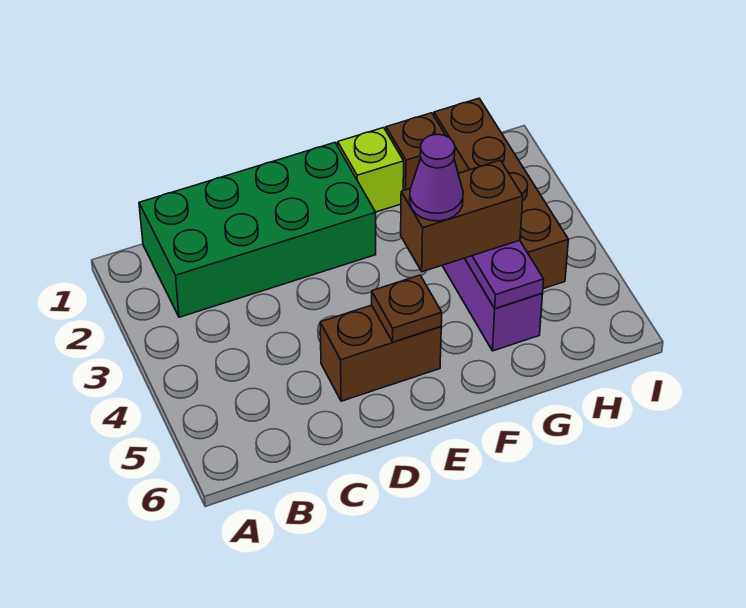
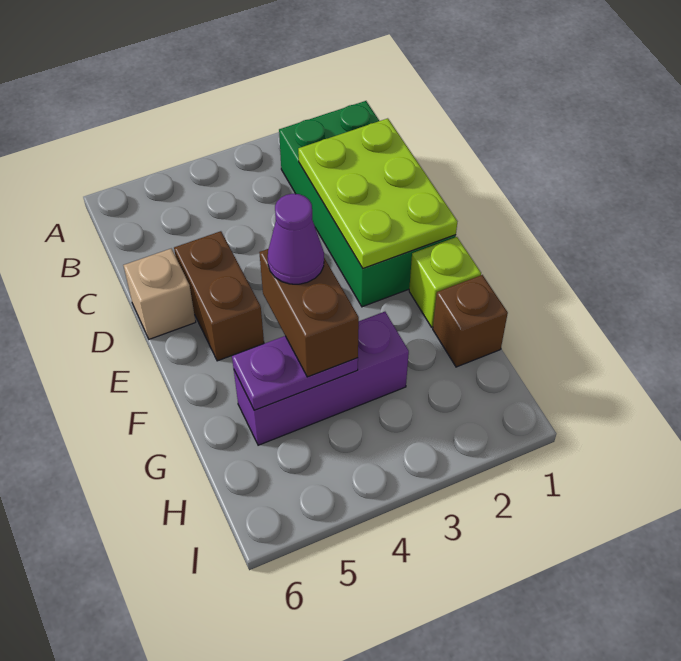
none -> lime plate C1:E2 level 2
none -> tan brick D6 level 1
brown plate E5 level 2 -> none
brown brick H1:H4 level 1 -> none

